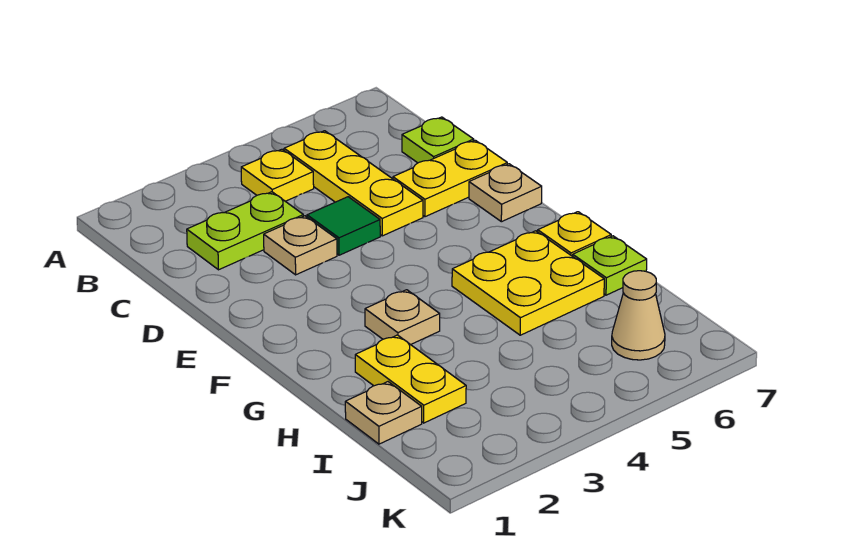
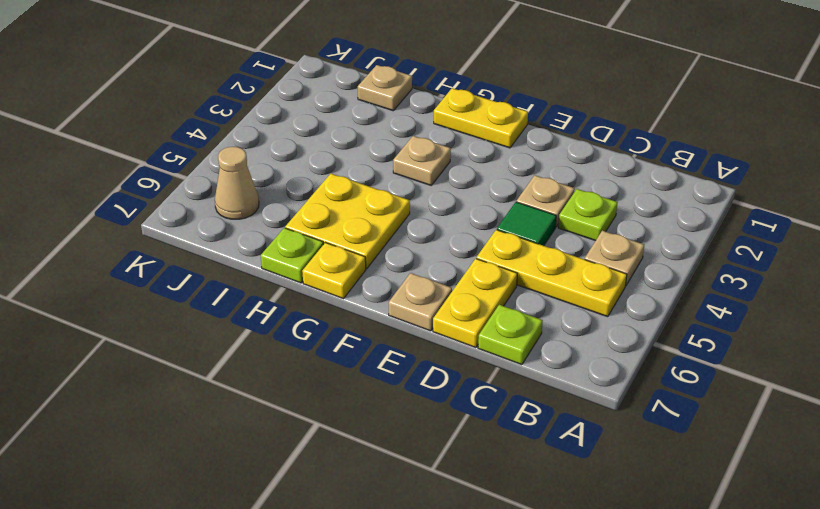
yellow plate B4 level 1 -> tan plate B4 level 1
lime plate C2:C3 level 1 -> lime plate C3 level 1
yellow plate H2:I2 level 1 -> yellow plate F1:G1 level 1

